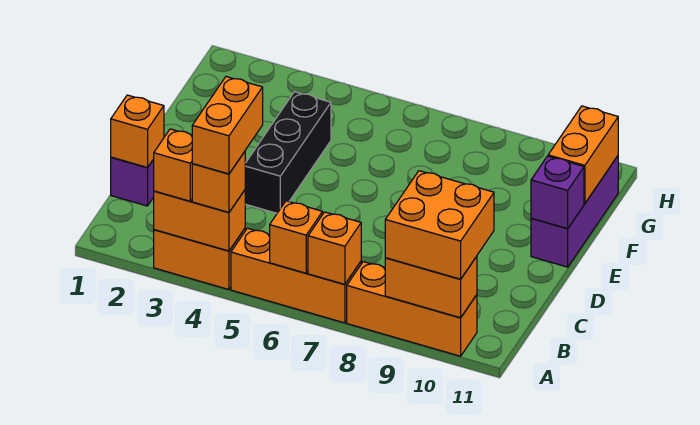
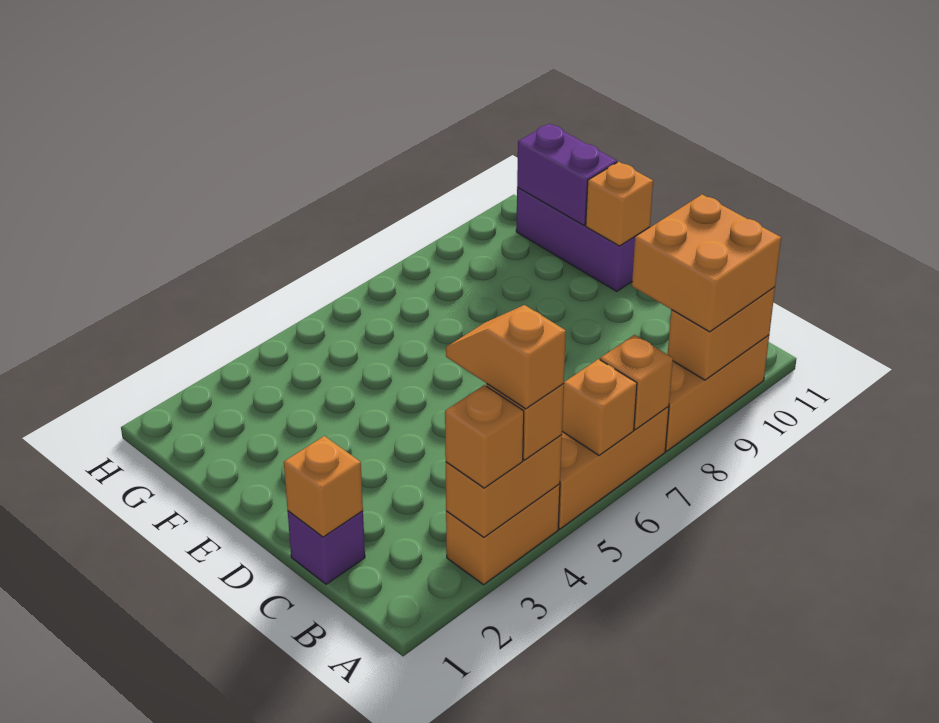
orange brick A4:B4 level 4 -> orange slope A4:B4 level 4 top A
black brick D4:F4 level 1 -> none
purple brick E11 level 2 -> orange brick E11 level 2
orange brick F11:G11 level 2 -> purple brick F11:G11 level 2

